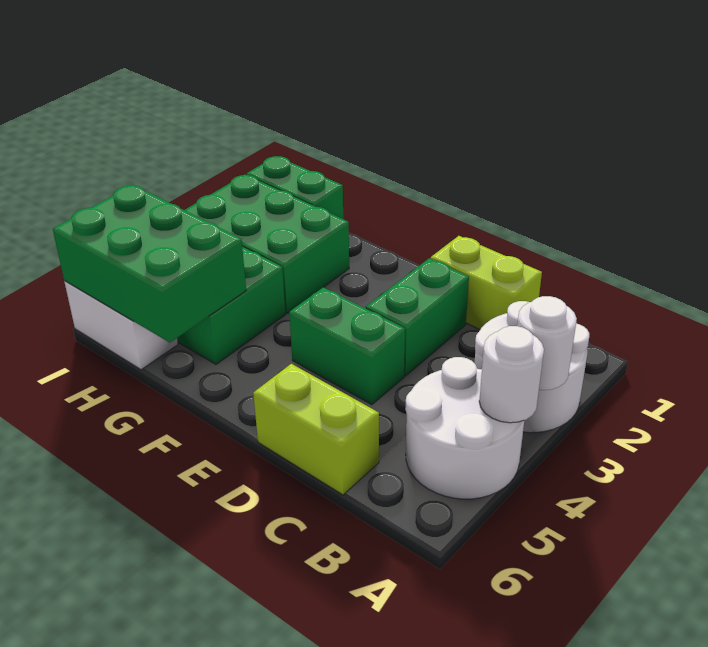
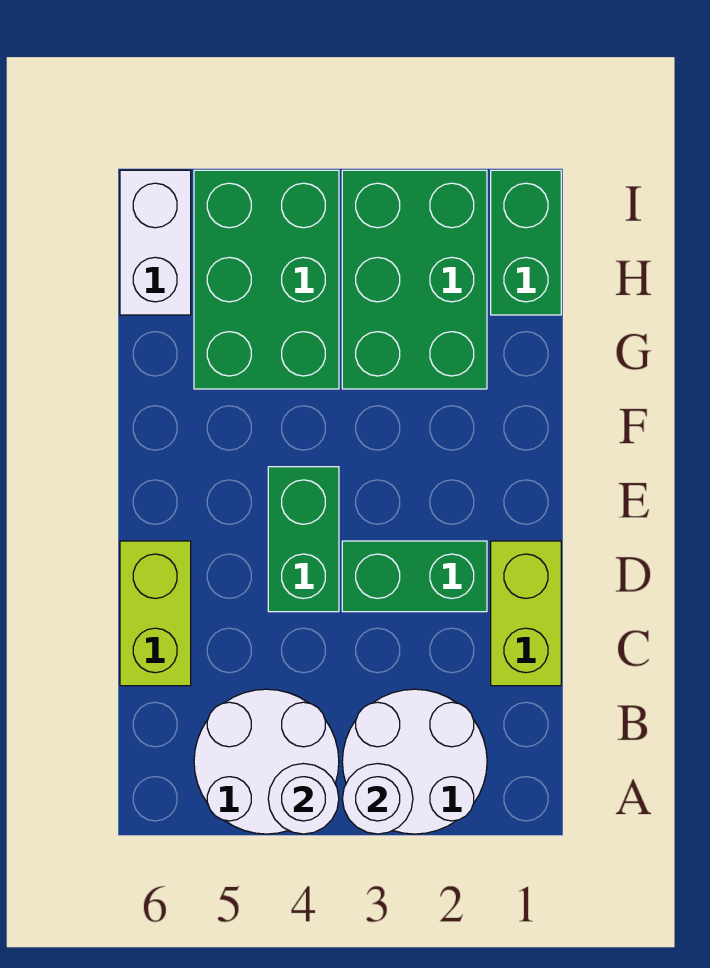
green brick G5:I6 level 2 -> none

